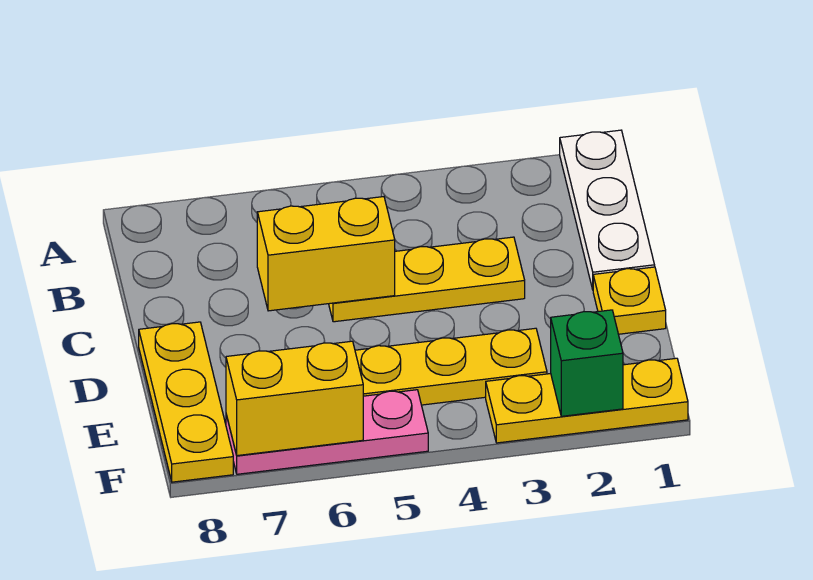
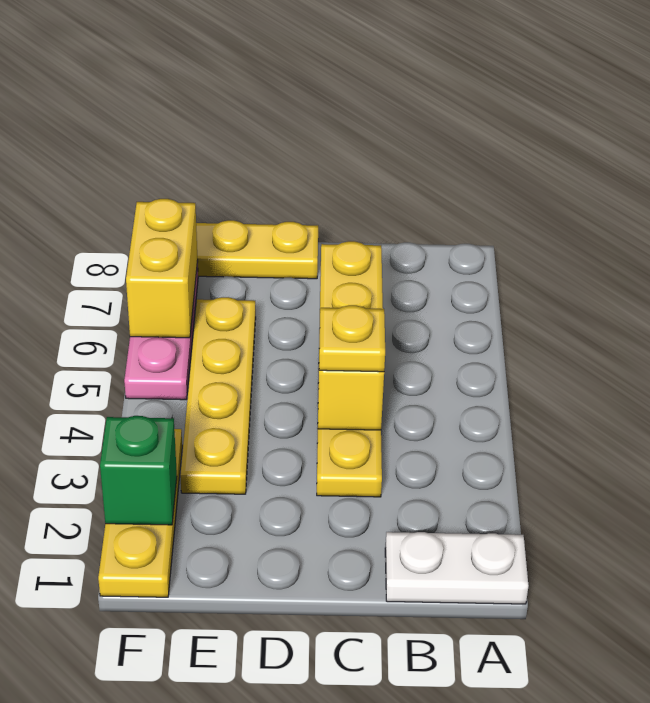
white plate A1:C1 level 1 -> white plate A1:B1 level 1
yellow brick C5:C6 level 2 -> yellow brick C4:C6 level 2
yellow plate D1 level 1 -> yellow plate C4 level 3

